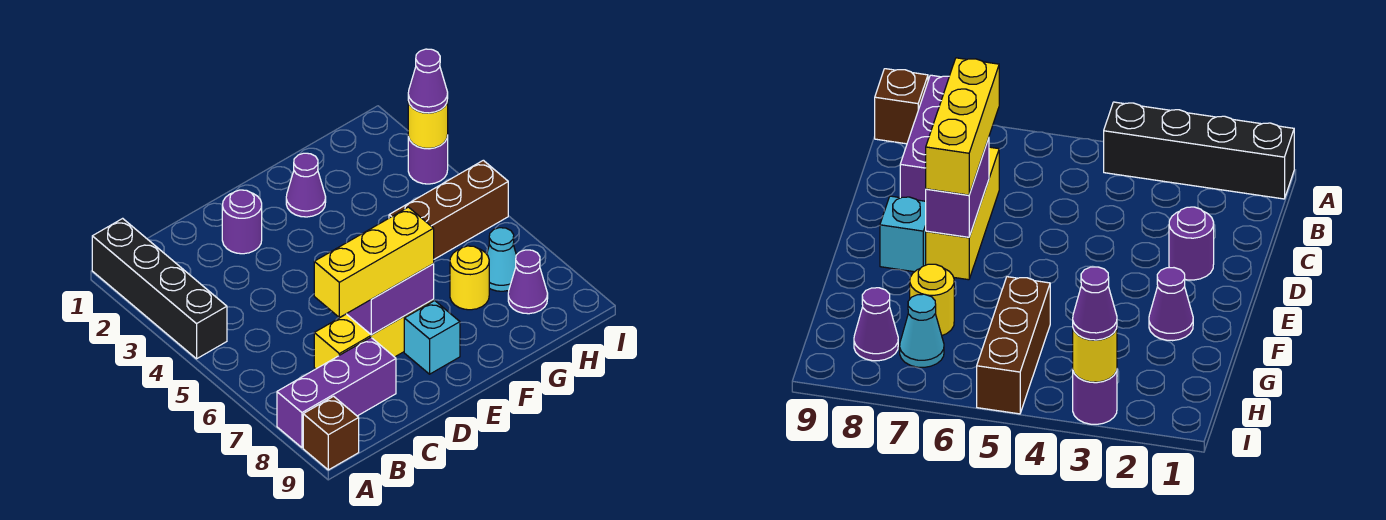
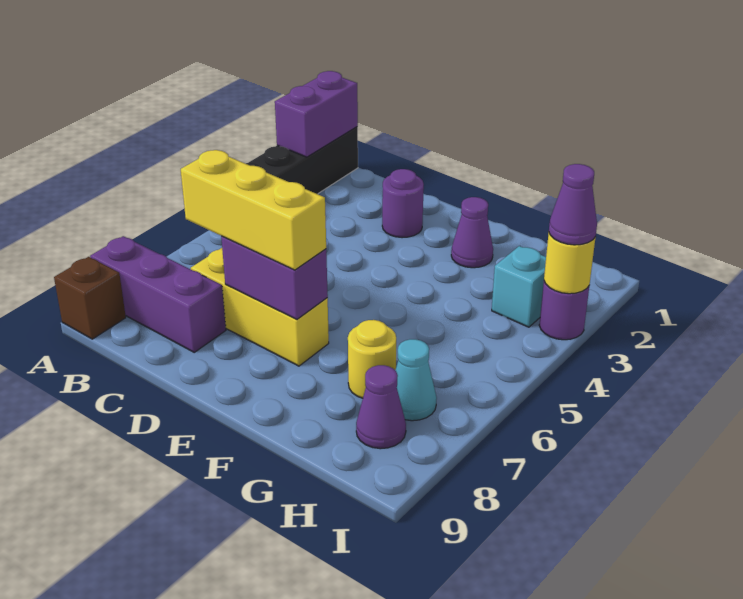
none -> purple brick A1:A2 level 2
cyan brick E8 level 1 -> cyan brick H3 level 1
brown brick G5:I5 level 1 -> none

